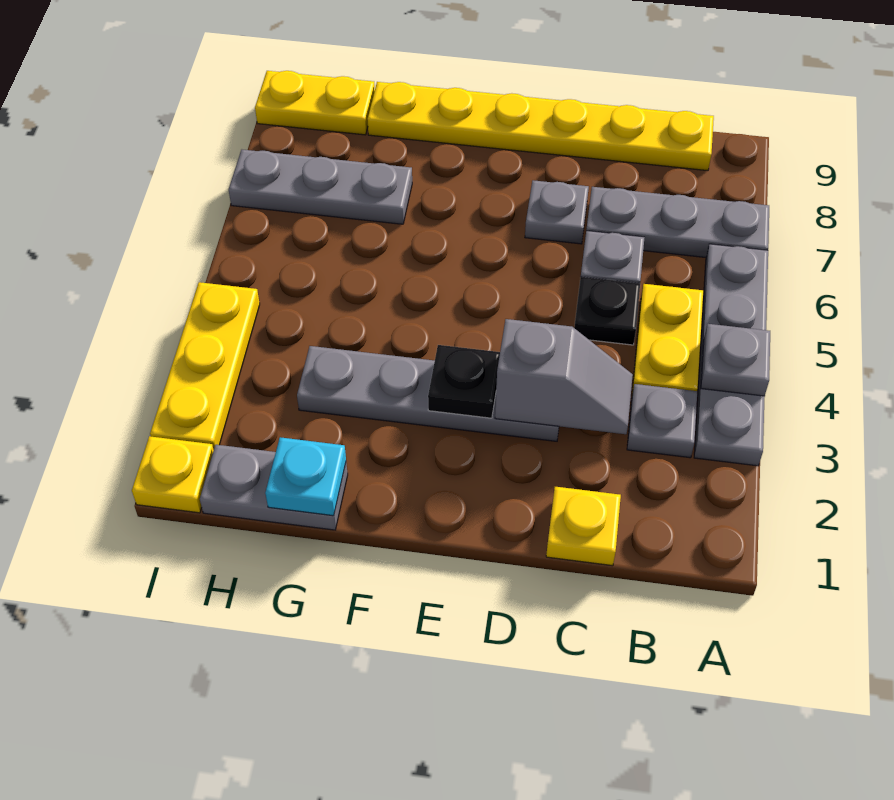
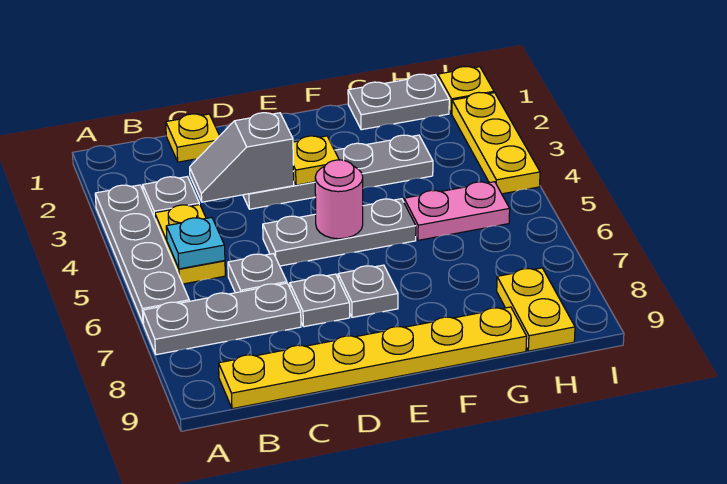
grey plate A4 level 2 -> grey plate E7 level 1
black plate C5 level 1 -> none
black plate E3 level 2 -> yellow plate E3 level 2
none -> pink round brick E5 level 2
cyan plate G1 level 2 -> cyan plate B5 level 2
none -> pink plate G5:H5 level 1
grey plate G7:I7 level 1 -> grey plate D5:F5 level 1
yellow plate H9:I9 level 1 -> yellow plate H8:H9 level 1

